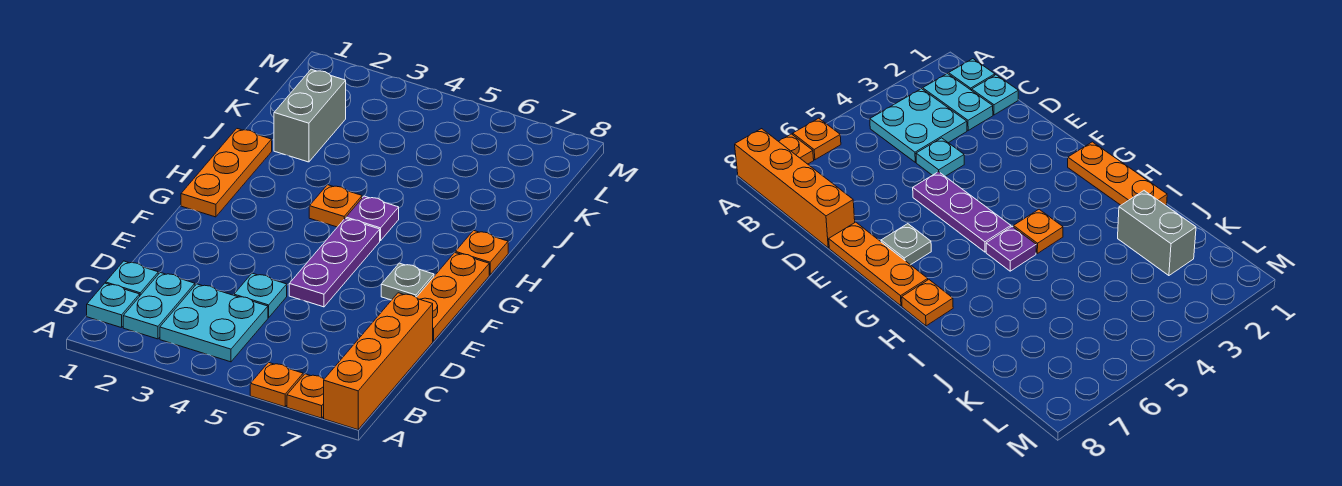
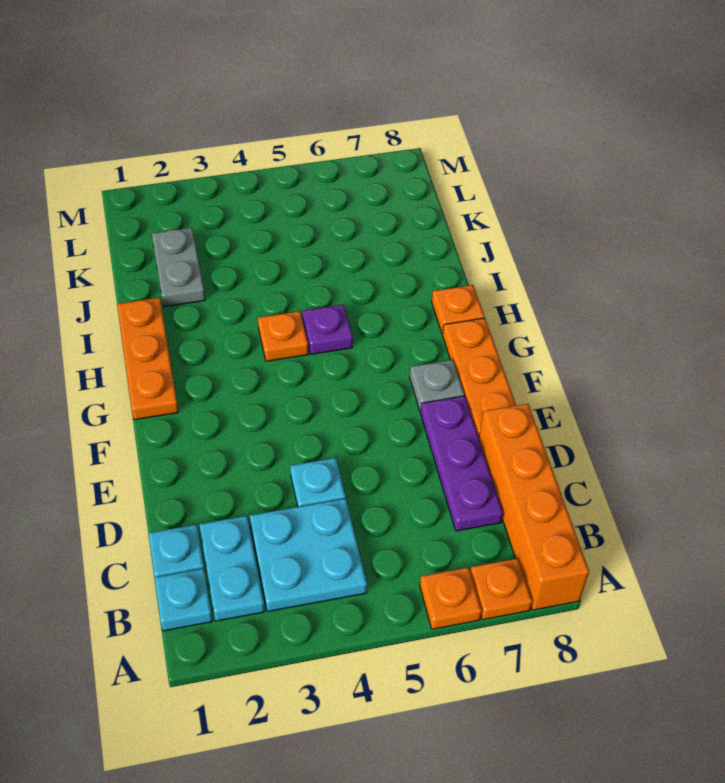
purple plate E5:G5 level 1 -> purple plate C7:E7 level 1
grey brick J2:K2 level 1 -> grey plate J2:K2 level 1

